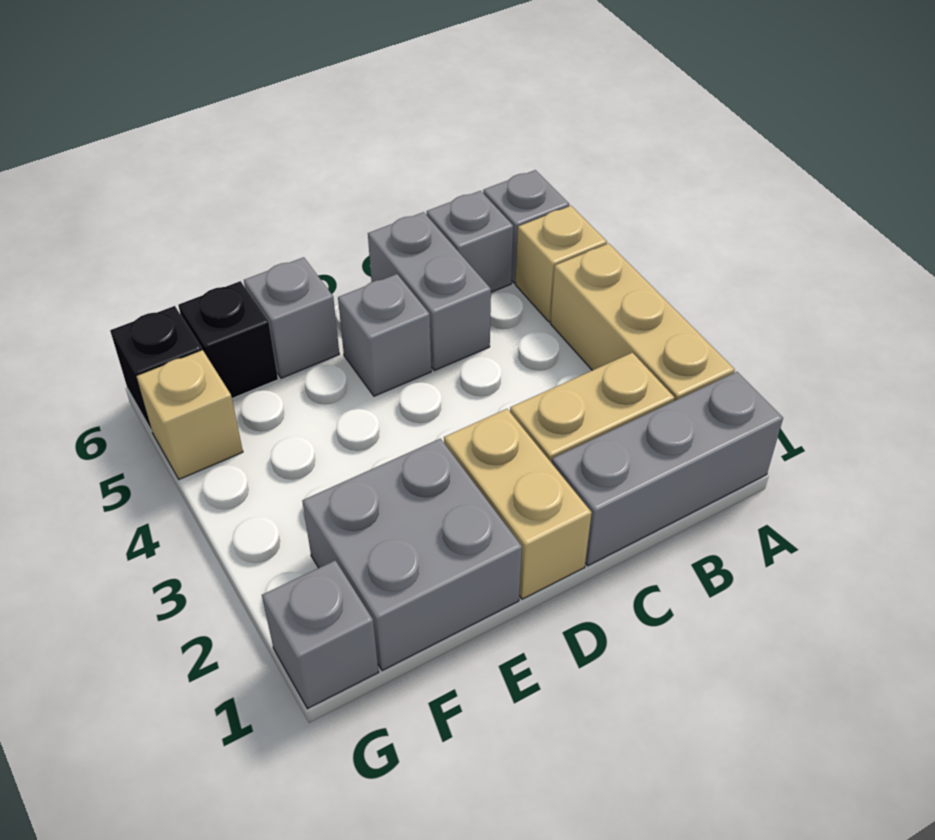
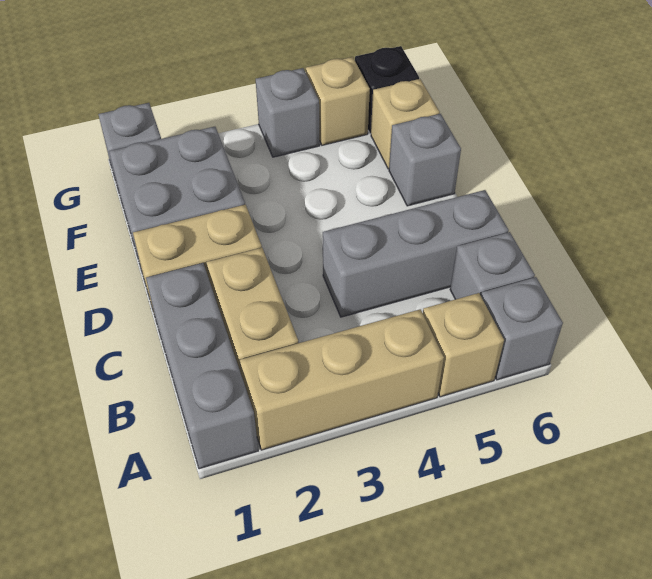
grey brick C5:C6 level 1 -> grey brick C4:C6 level 1
grey brick D5 level 1 -> grey brick G4 level 1
black brick F6 level 1 -> tan brick F6 level 1

